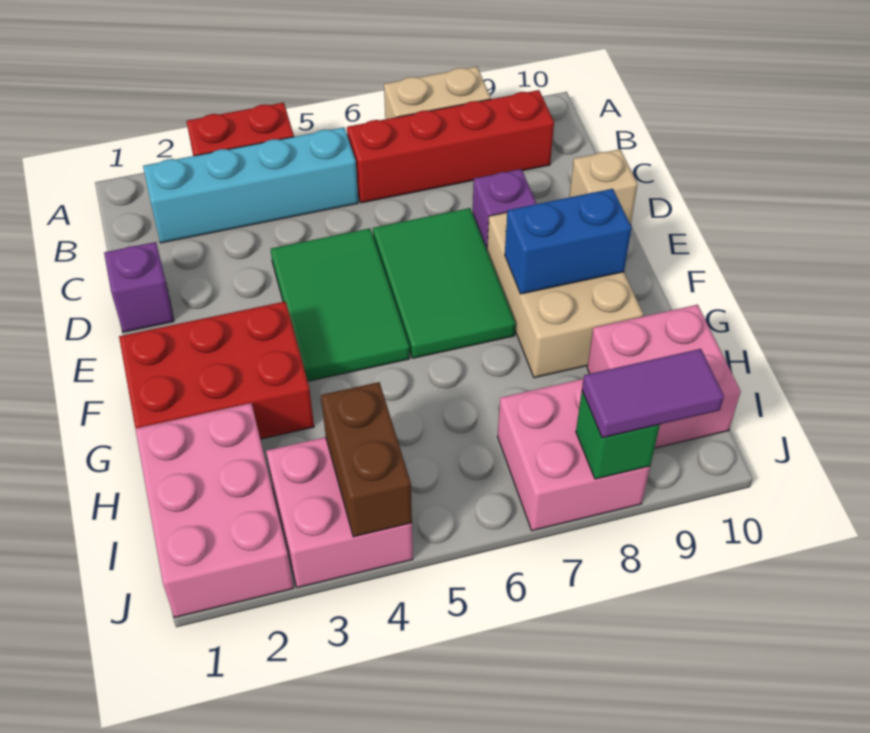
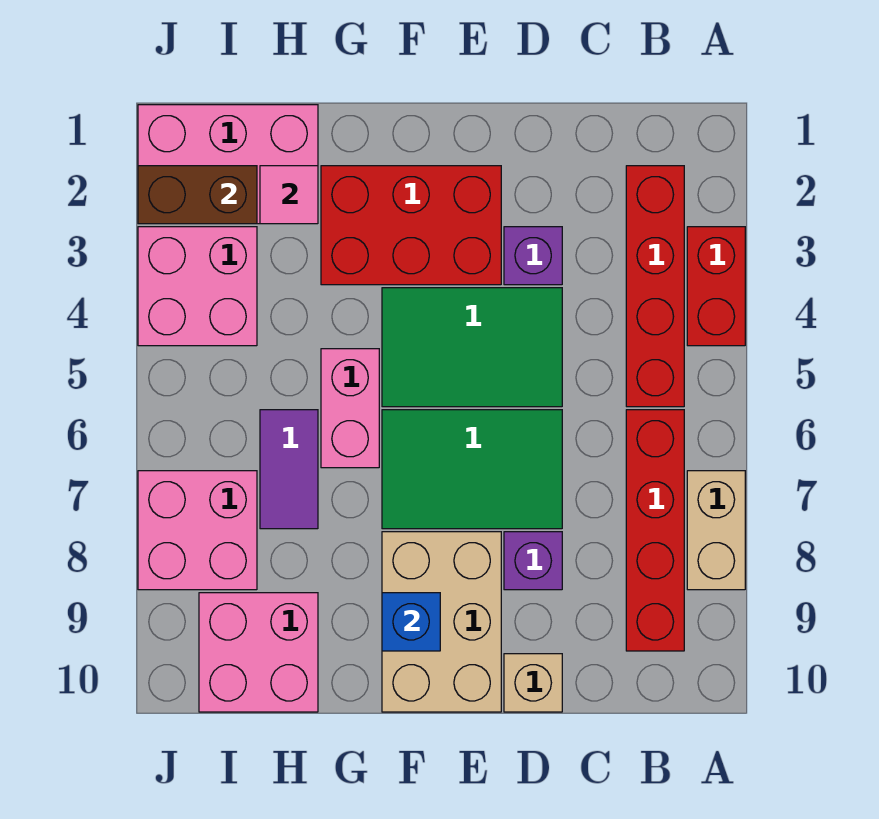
cyan brick B2:B5 level 1 -> red brick B2:B5 level 1
purple brick D1 level 1 -> purple brick D3 level 1
tan brick E8:G9 level 1 -> tan brick E8:F10 level 1
red brick F1:G3 level 1 -> red brick E2:G3 level 1
blue brick F8:F9 level 2 -> blue brick F9 level 2
none -> pink brick G5:G6 level 1
none -> pink tile H2 level 2
brown brick I4:J4 level 2 -> brown brick I2:J2 level 2
green brick J8 level 2 -> none
purple tile J8:J9 level 3 -> purple tile H6:H7 level 1

